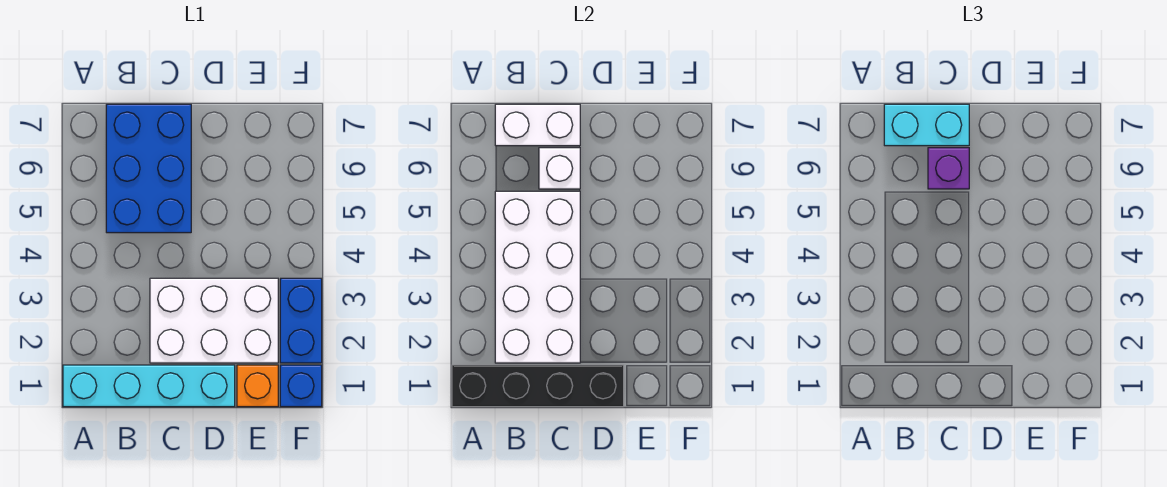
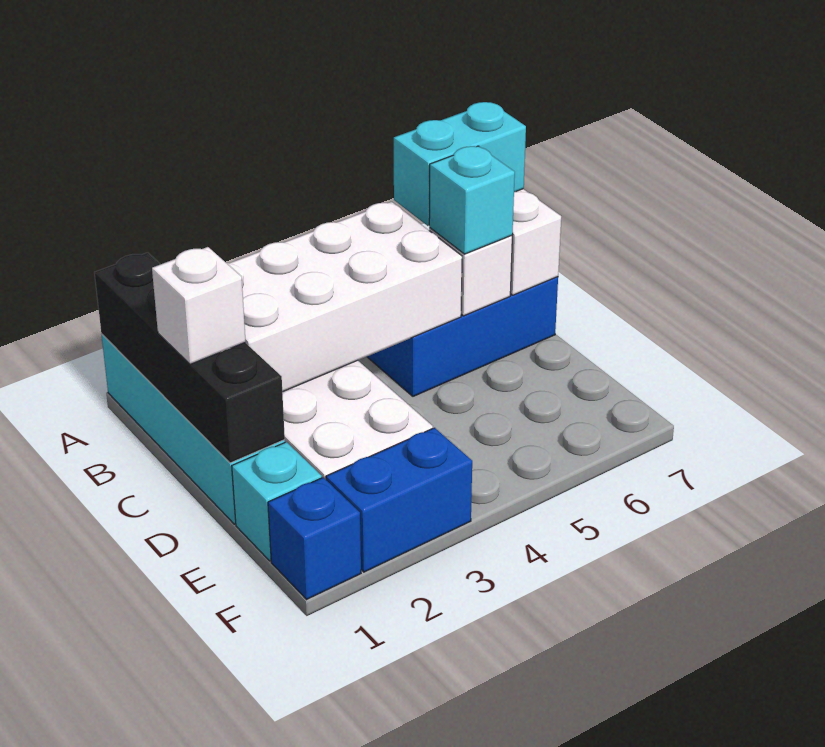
cyan brick B7:C7 level 3 -> cyan brick B6:B7 level 3
none -> white brick C1 level 3
purple brick C6 level 3 -> cyan brick C6 level 3
orange brick E1 level 1 -> cyan brick E1 level 1

